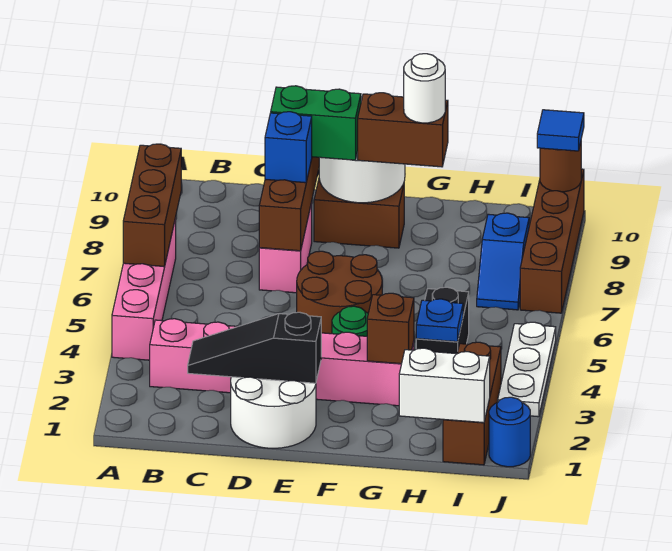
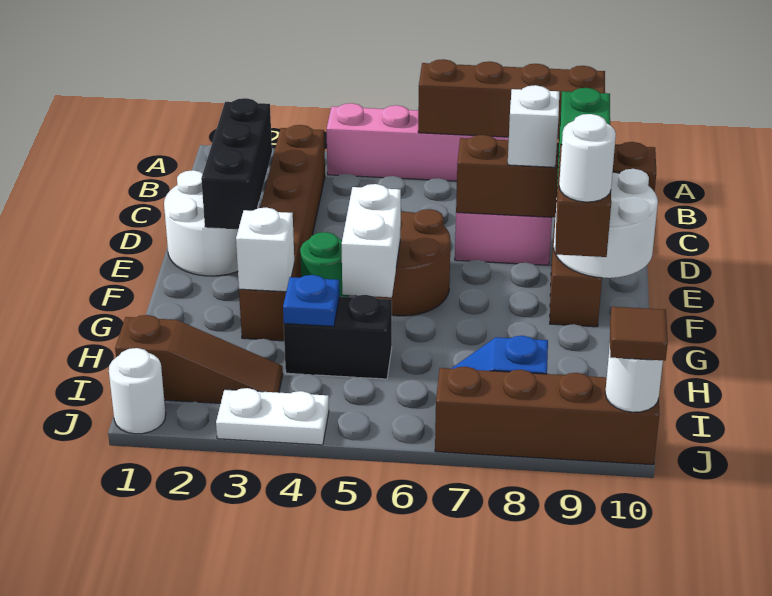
brown brick A6:A8 level 2 -> brown brick A6:A9 level 2
pink brick B3:G3 level 1 -> brown brick B3:G3 level 1
black slope C2:E2 level 2 top E -> black brick C2:E2 level 2
blue brick D8 level 3 -> white brick D8 level 3
brown brick G3 level 2 -> white brick G3 level 2
white brick H1:I1 level 2 -> white brick F5:G5 level 2
brown brick I1:I3 level 1 -> brown slope I1:I3 level 1 top 1
blue round brick J1 level 1 -> white round brick J1 level 1
white plate J3:J5 level 1 -> white plate J3:J4 level 1
brown round brick J10 level 2 -> white round brick J10 level 2
blue tile J10 level 3 -> brown tile J10 level 3

